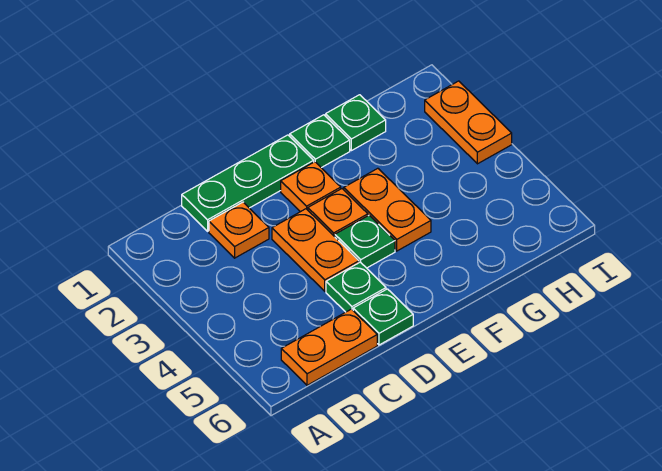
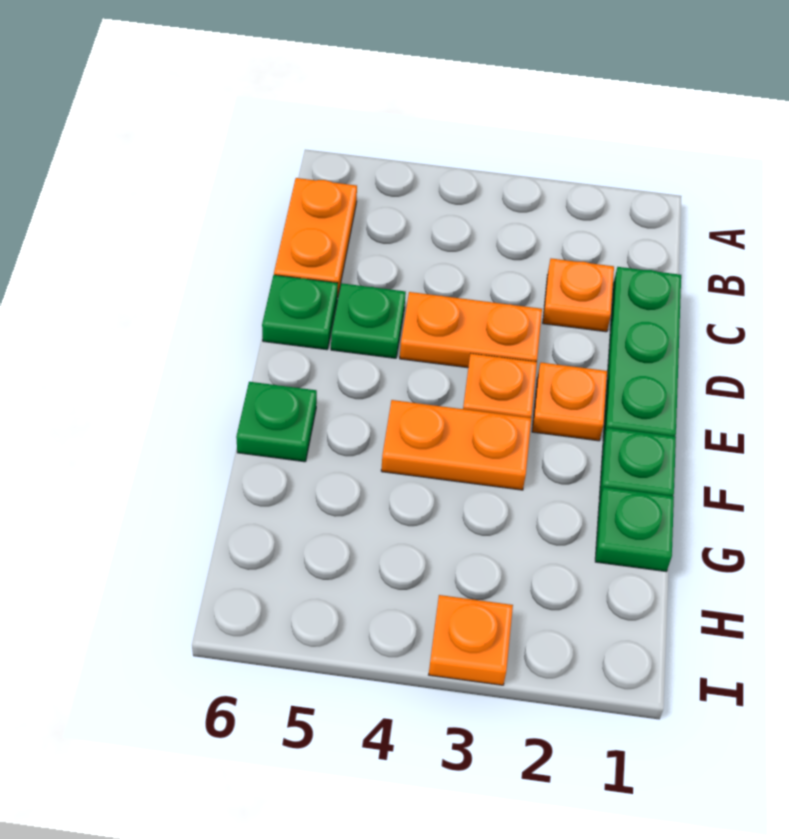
green plate E4 level 1 -> green plate F6 level 1
orange plate I2:I3 level 1 -> orange plate I3 level 1

